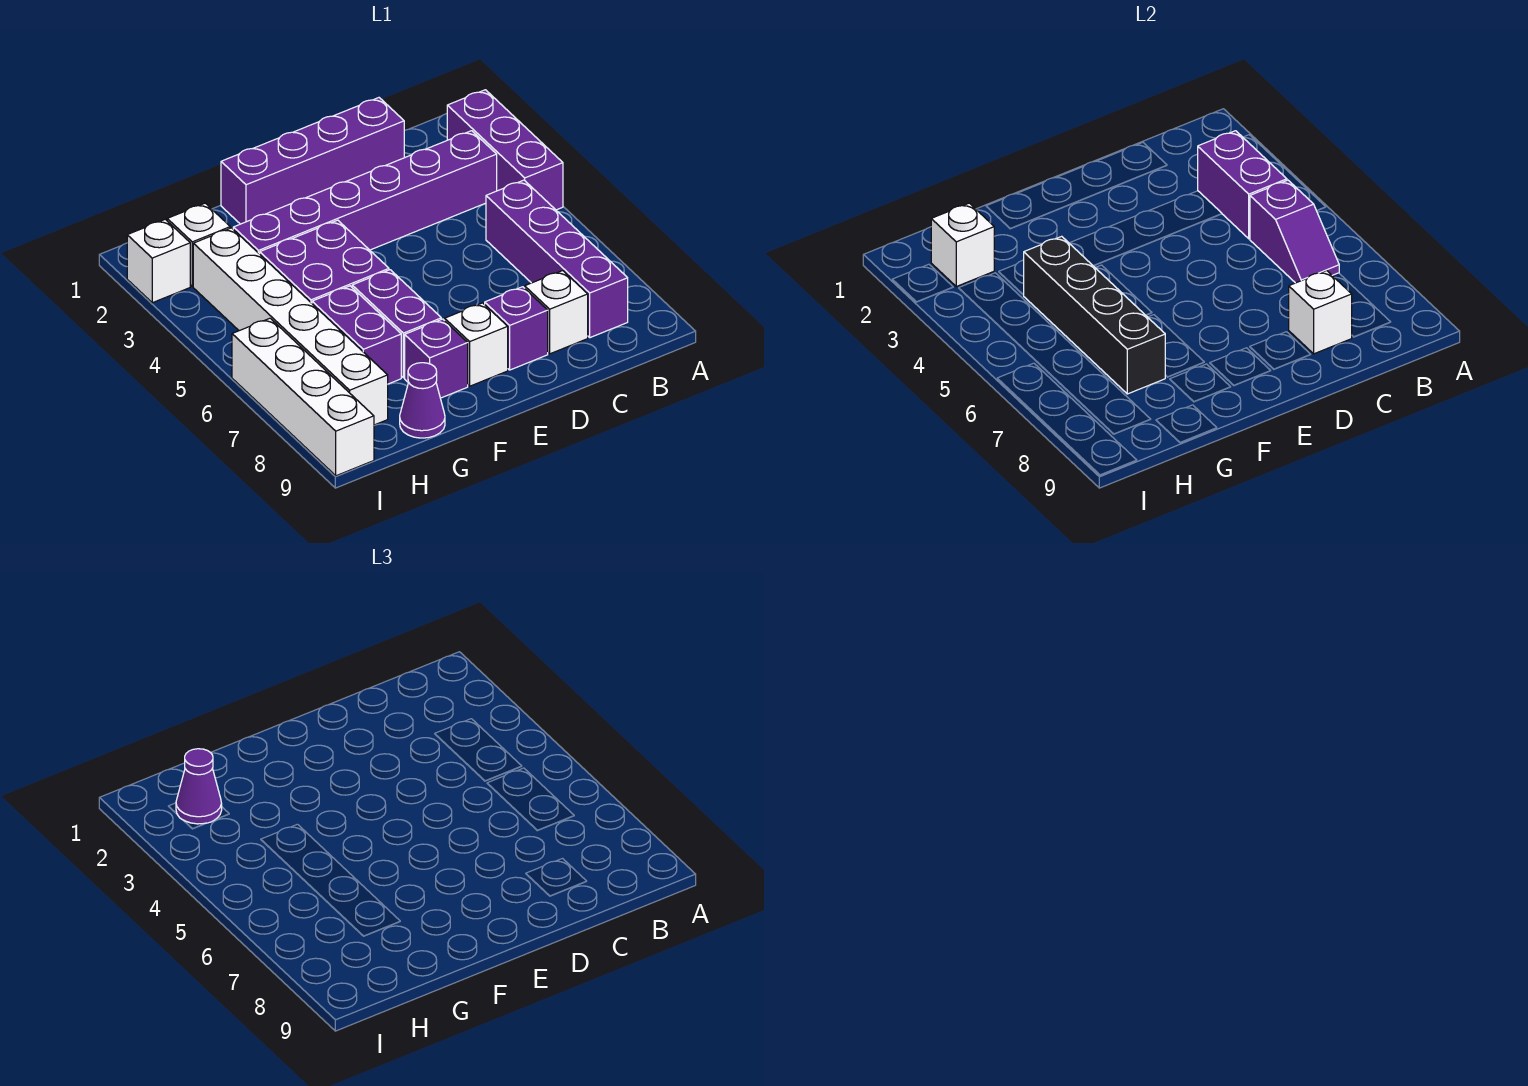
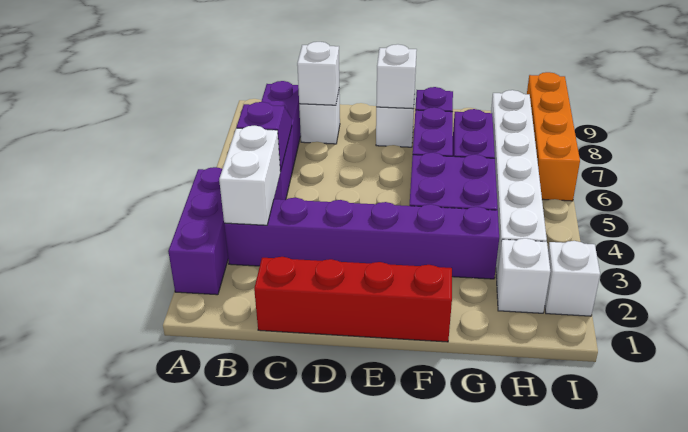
purple brick B3:B4 level 2 -> white brick B3:B4 level 2
purple brick C1:F1 level 1 -> red brick C1:F1 level 1
purple brick D8 level 1 -> none
black brick G4:G7 level 2 -> none
purple cone G9 level 1 -> none
white brick H2 level 2 -> white brick E8 level 2
purple cone H2 level 3 -> none
white brick I6:I9 level 1 -> orange brick I6:I9 level 1

